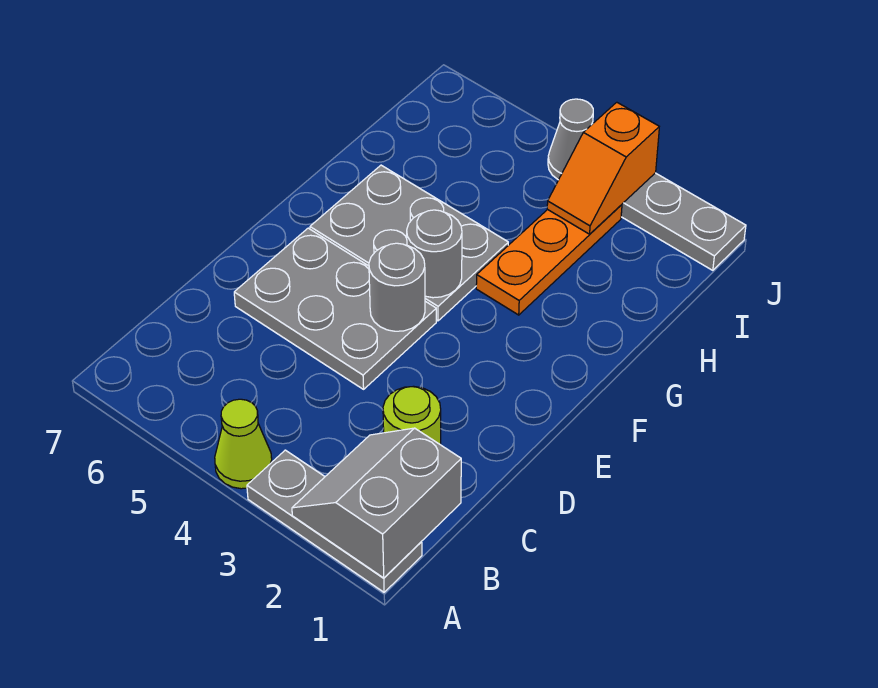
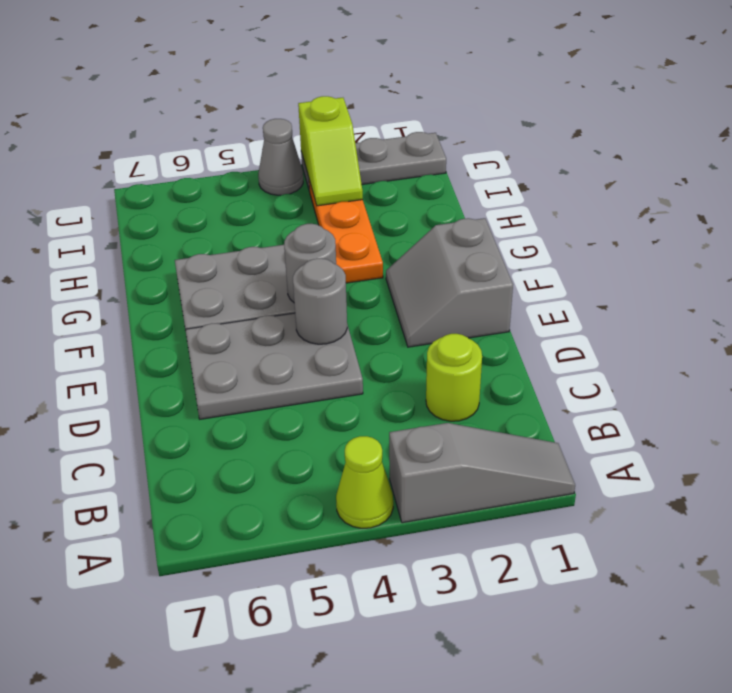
grey plate A1:A3 level 1 -> grey slope A1:A3 level 1 top 3
grey slope A1:B2 level 2 top 1 -> grey slope E1:F2 level 1 top 1
orange slope I3:J3 level 2 top J -> lime slope I3:J3 level 2 top J

